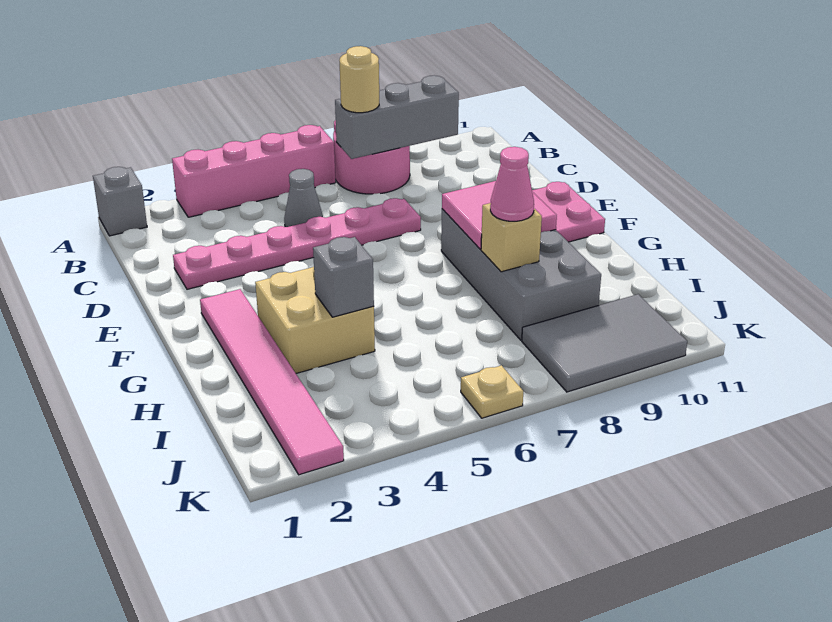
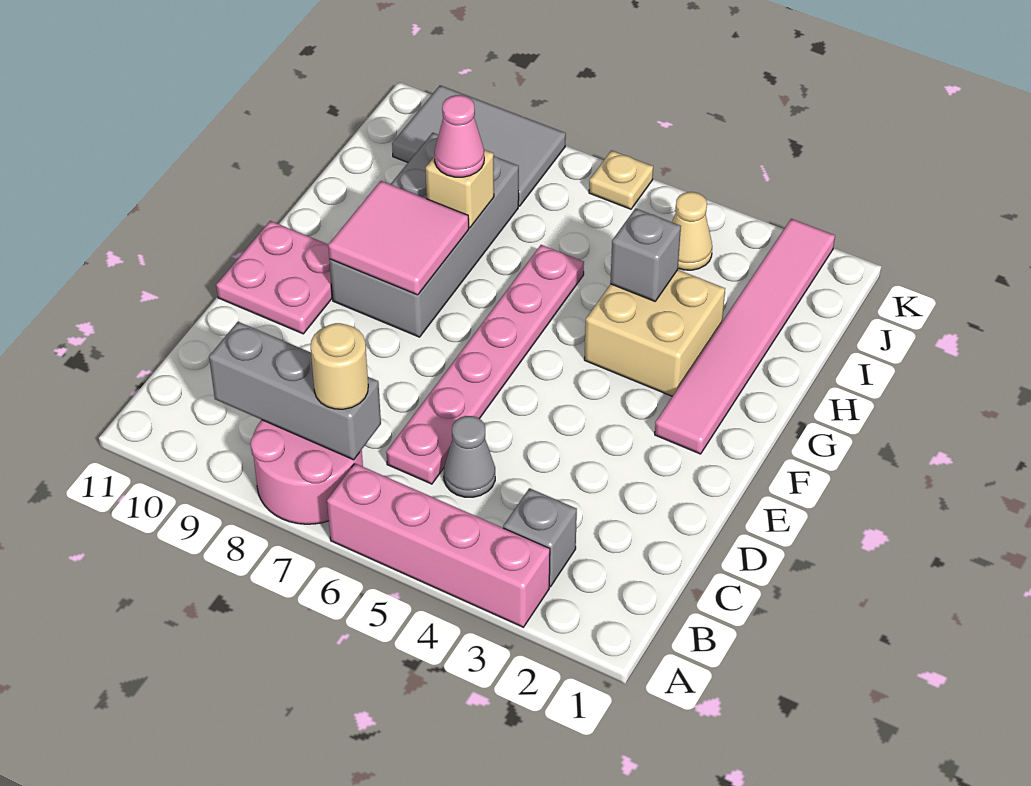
grey brick A1 level 1 -> grey brick B3 level 1
pink plate D2:D7 level 1 -> pink plate C6:H6 level 1
none -> tan cone J4 level 1

